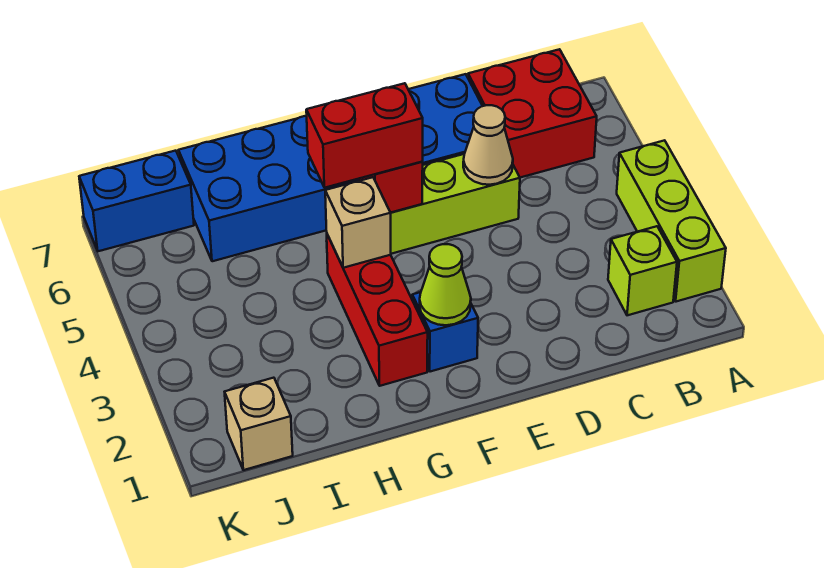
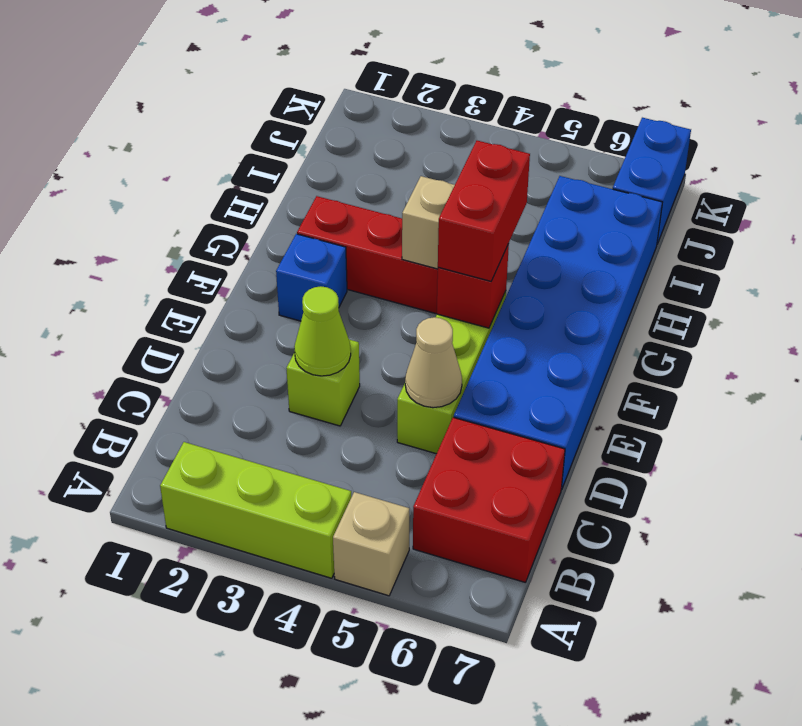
lime brick B2 level 1 -> lime brick D3 level 1
lime cone F2 level 2 -> lime cone D3 level 2
tan brick J1 level 1 -> tan brick A5 level 1

